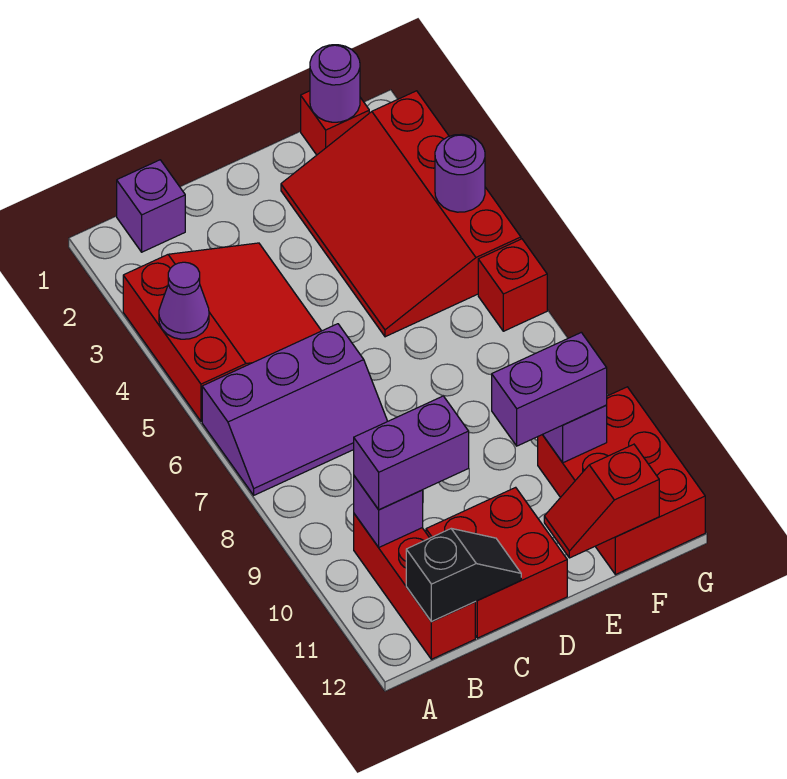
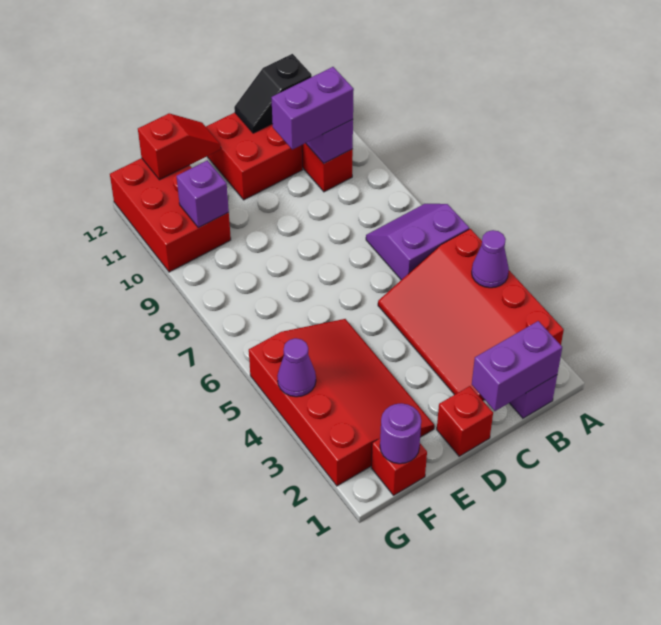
red slope A3:C5 level 1 top A -> red slope A2:C5 level 1 top A
purple slope A6:C7 level 1 top 6 -> purple slope A6:B7 level 1 top 6
purple brick E10:F10 level 3 -> purple brick B1:C1 level 2
purple round brick G4 level 2 -> purple cone G4 level 2
red brick G6 level 1 -> red brick D1 level 1

